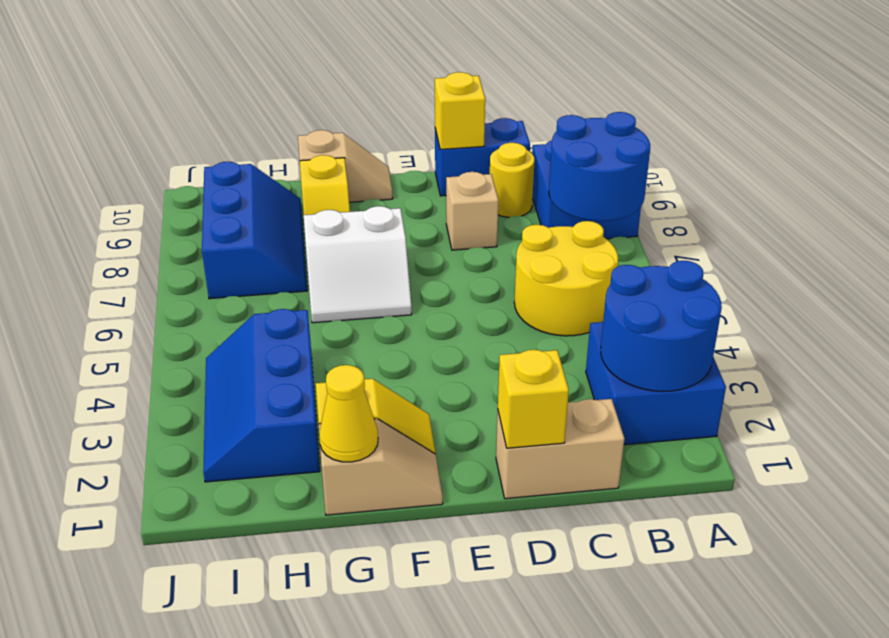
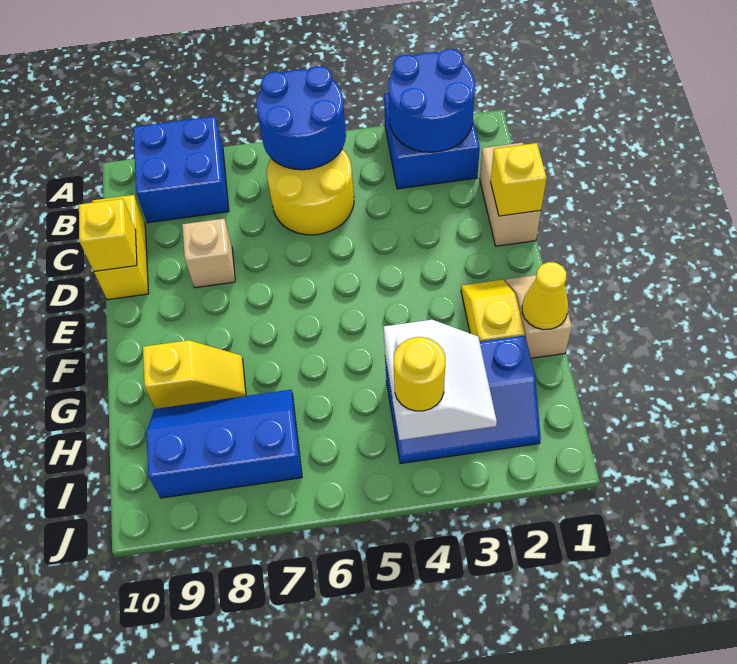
blue round brick A7:B8 level 2 -> blue round brick A5:B6 level 2
yellow round brick C9 level 1 -> yellow round brick I4 level 3
blue brick C10:D10 level 1 -> yellow brick C10:D10 level 1
white slope F6:G7 level 1 top 7 -> white slope H3:I4 level 2 top 4
tan slope F10:G10 level 1 top G -> none

